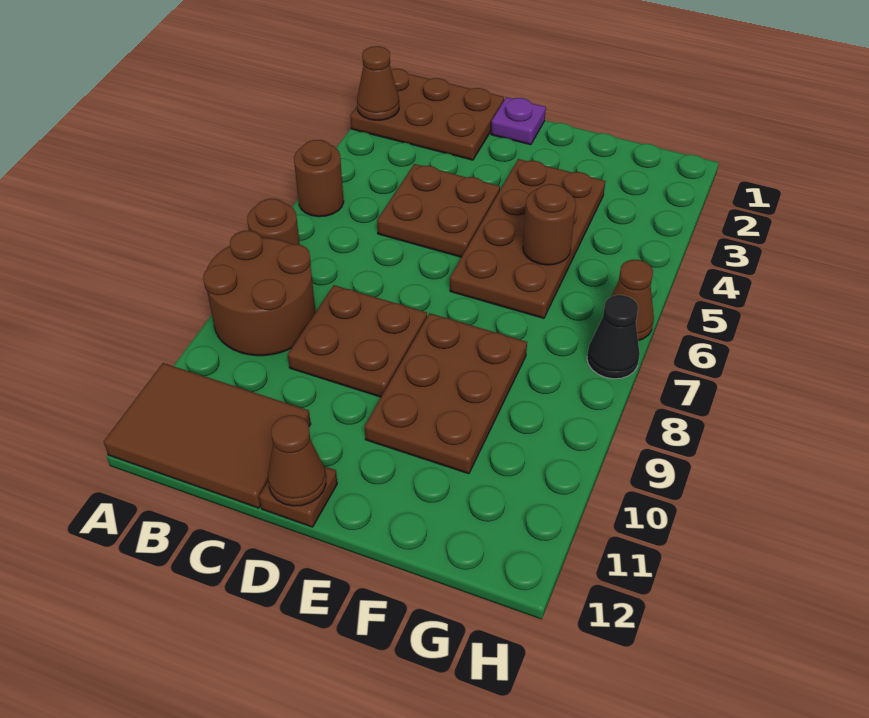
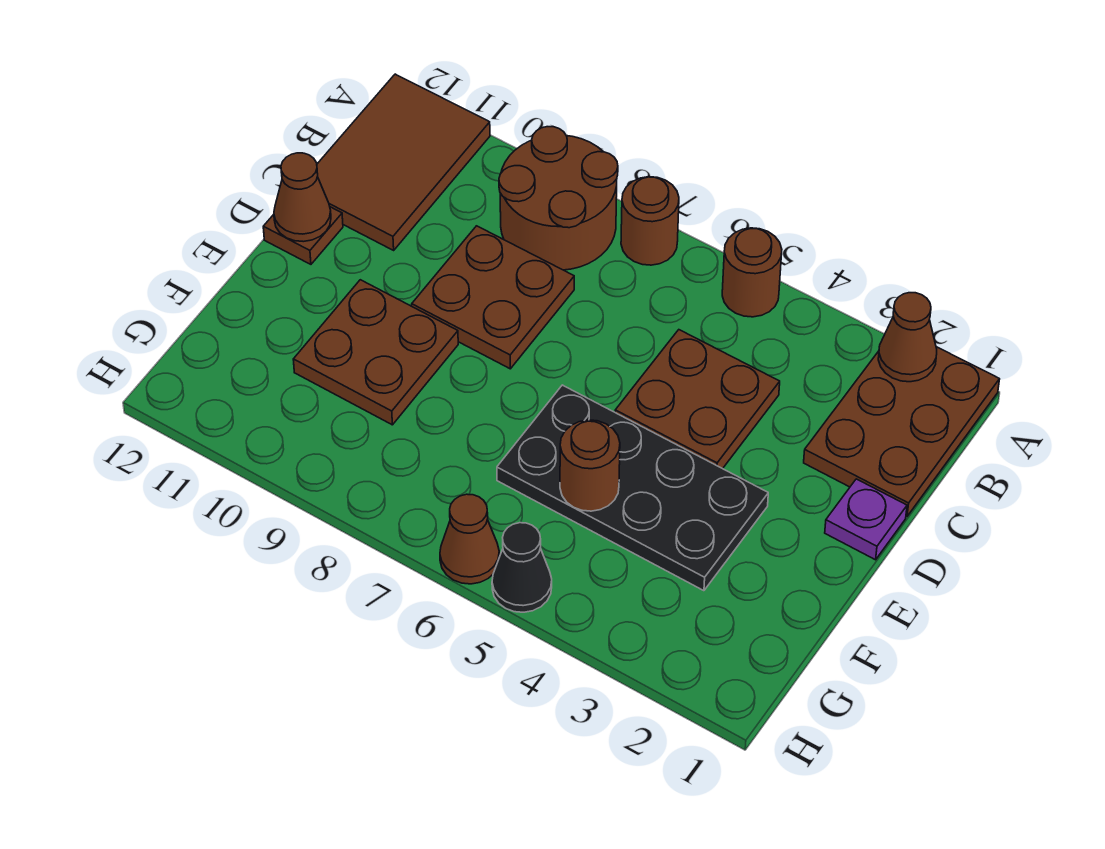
brown plate E3:F6 level 1 -> black plate E3:F6 level 1
brown plate E8:F10 level 1 -> brown plate E9:F10 level 1
black cone H7 level 1 -> black cone H5 level 1

